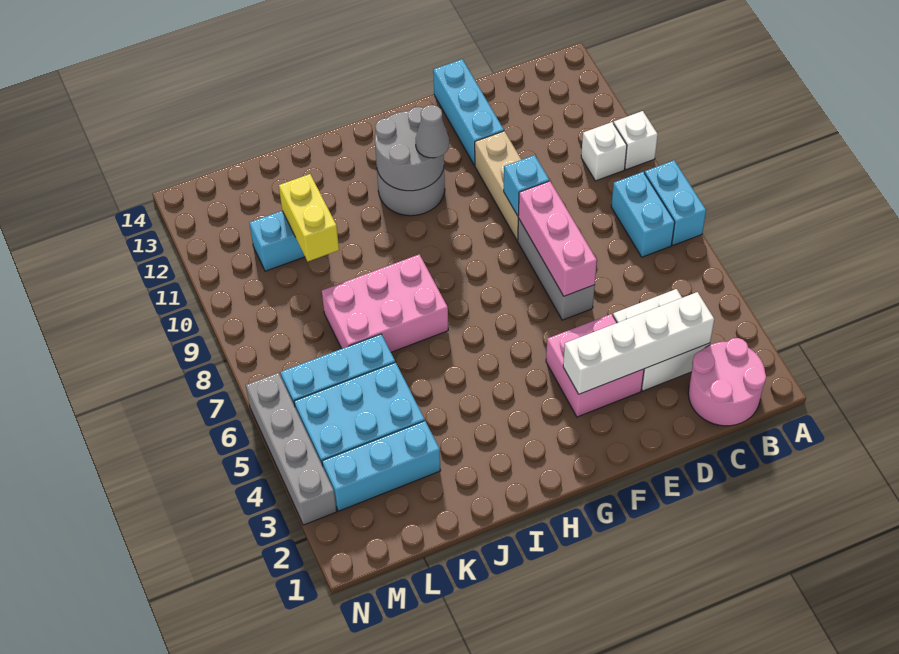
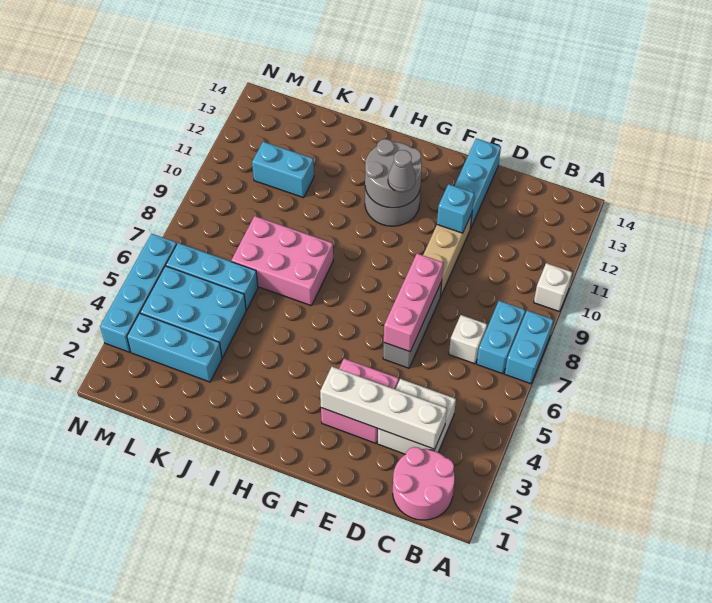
white brick B10 level 1 -> white brick C7 level 1
cyan brick E9 level 2 -> cyan brick E11 level 2
yellow brick K10:K11 level 2 -> none
grey brick N3:N6 level 1 -> cyan brick N3:N6 level 1

